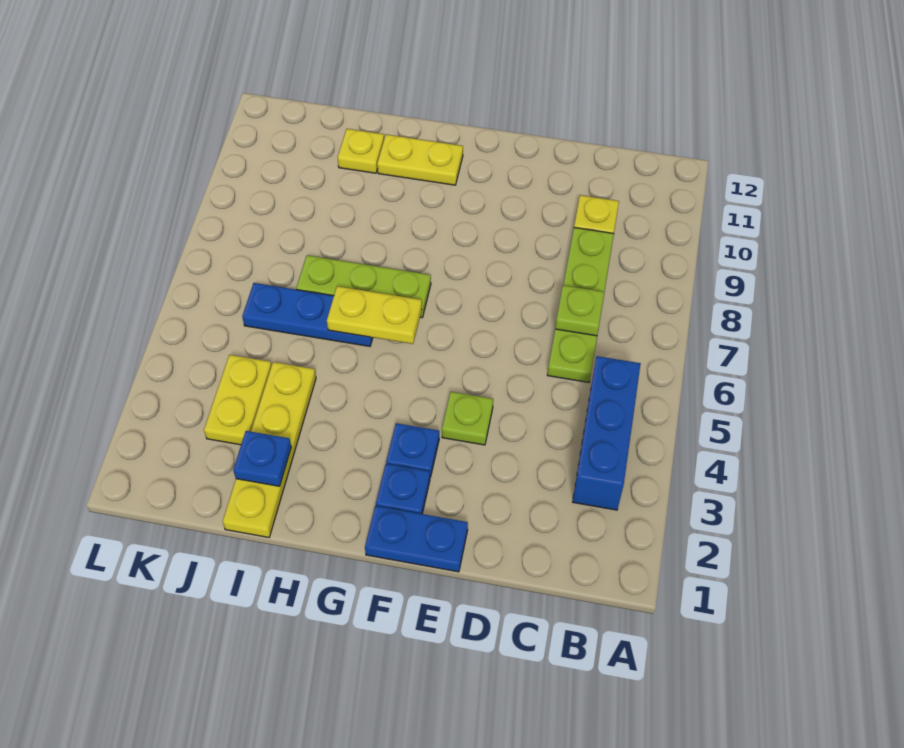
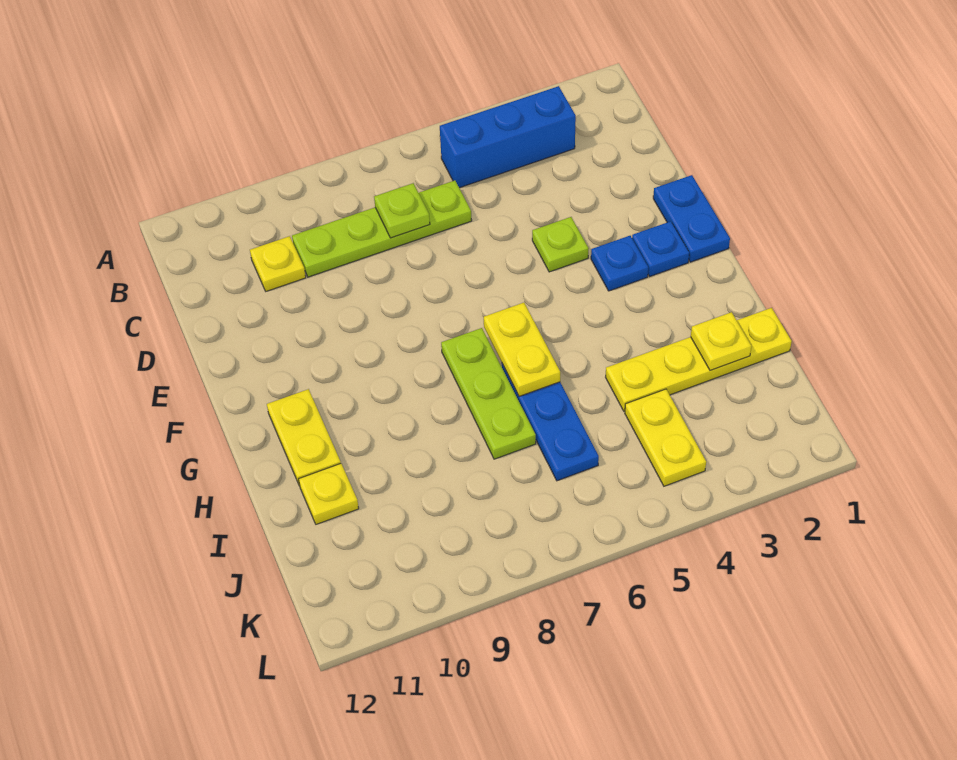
blue plate I2 level 2 -> yellow plate I2 level 2
yellow plate J3:J4 level 1 -> yellow plate J4:K4 level 1

